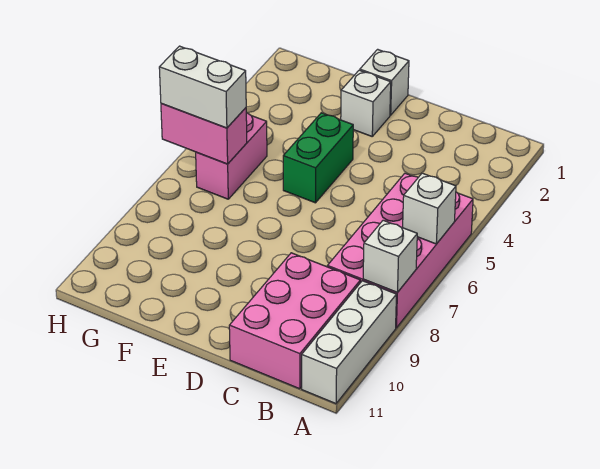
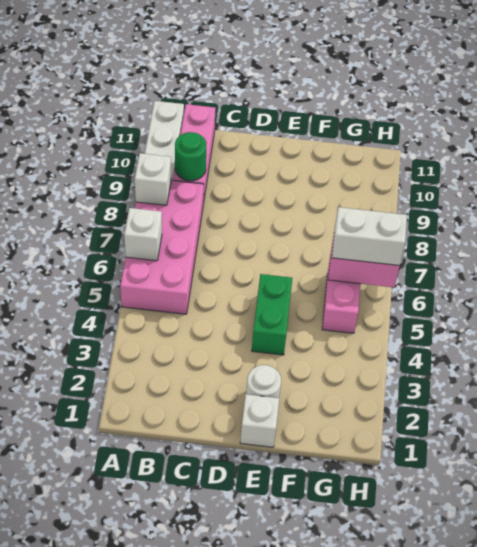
pink brick B9:C11 level 1 -> pink brick B9:B11 level 1
none -> green round brick B9 level 2
white brick E2 level 1 -> white round brick E2 level 1

